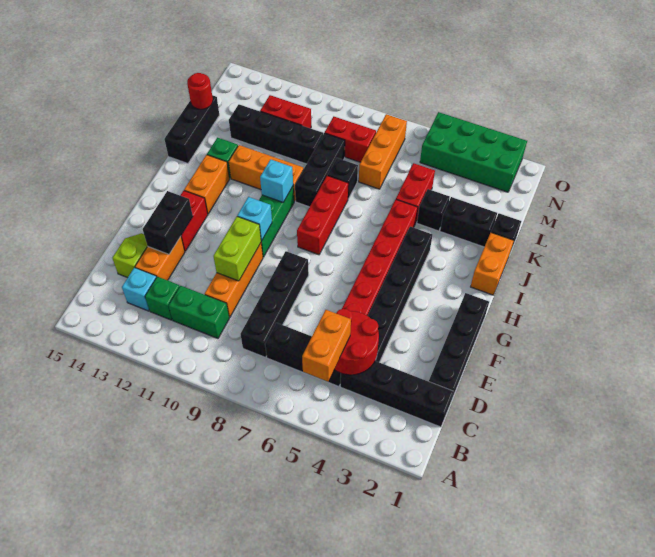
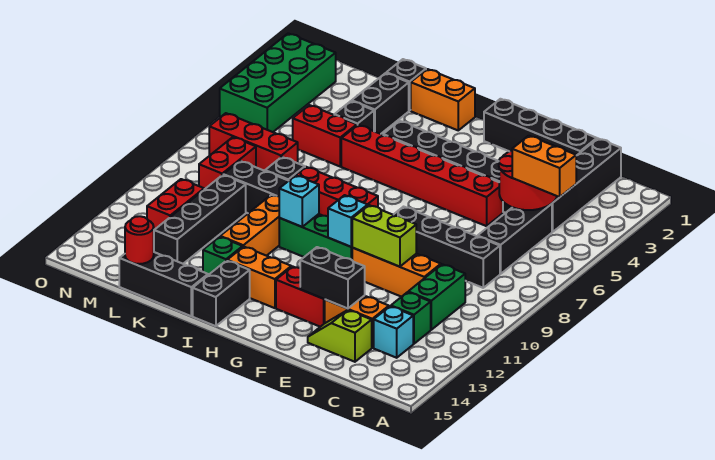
none -> black brick I14:I15 level 1
orange brick L7:N7 level 1 -> red brick L7:N7 level 1

